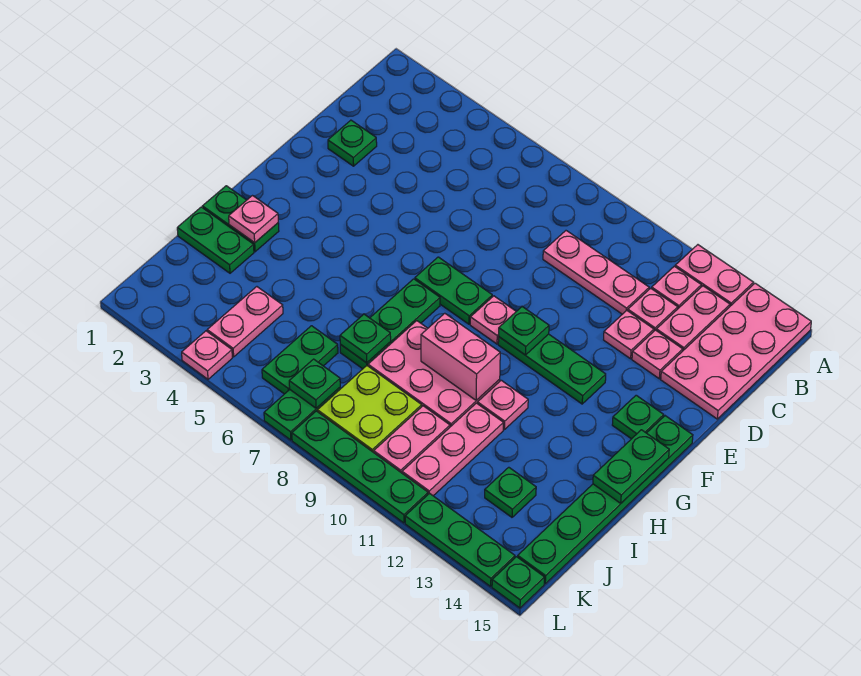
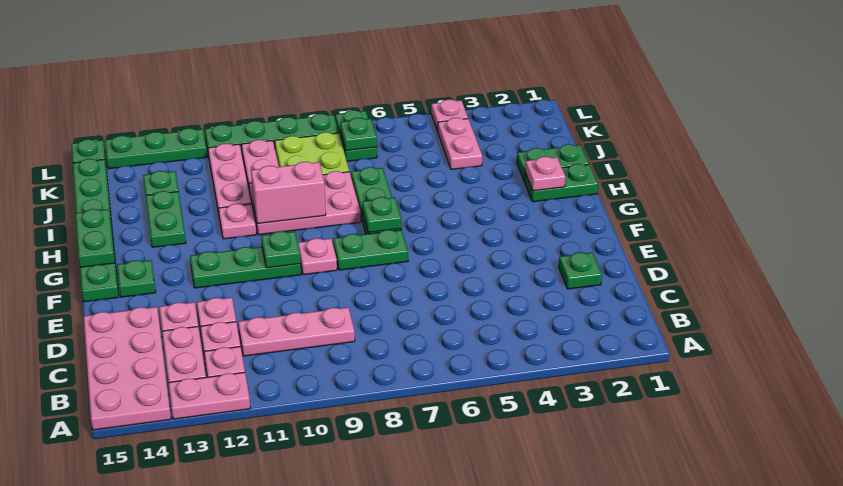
green plate I7 level 2 -> green plate G7 level 2
green plate J6:K6 level 1 -> green plate H13:I13 level 1

